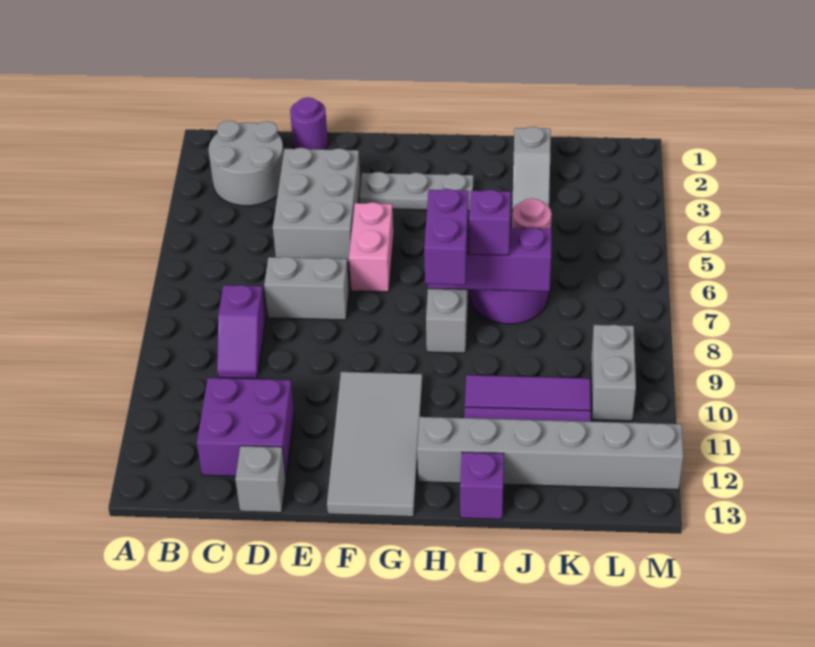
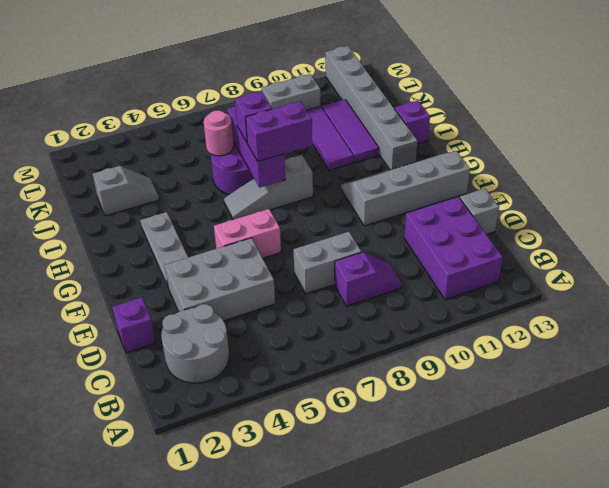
purple brick C11:D12 level 1 -> purple brick B11:D12 level 1
purple round brick D1 level 1 -> purple brick D1 level 1
grey brick D7:E7 level 1 -> grey brick D7:D8 level 1
grey tile F10:G13 level 1 -> grey slope F10:G13 level 1 top F

